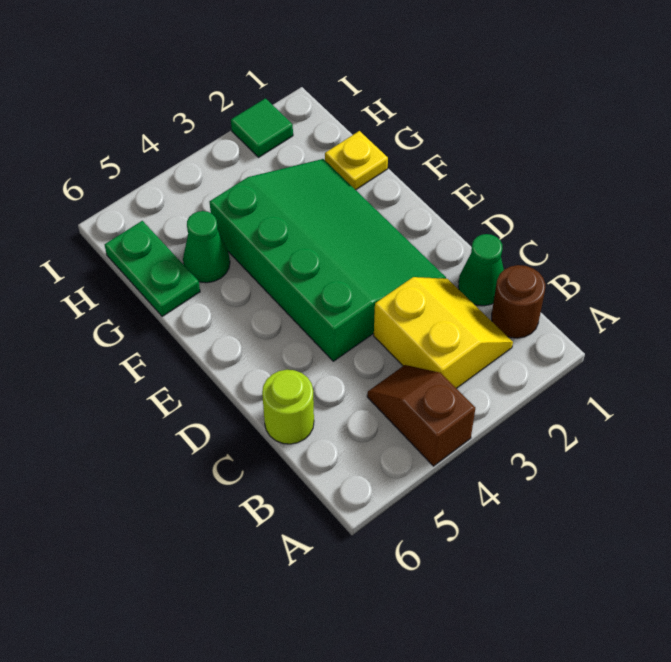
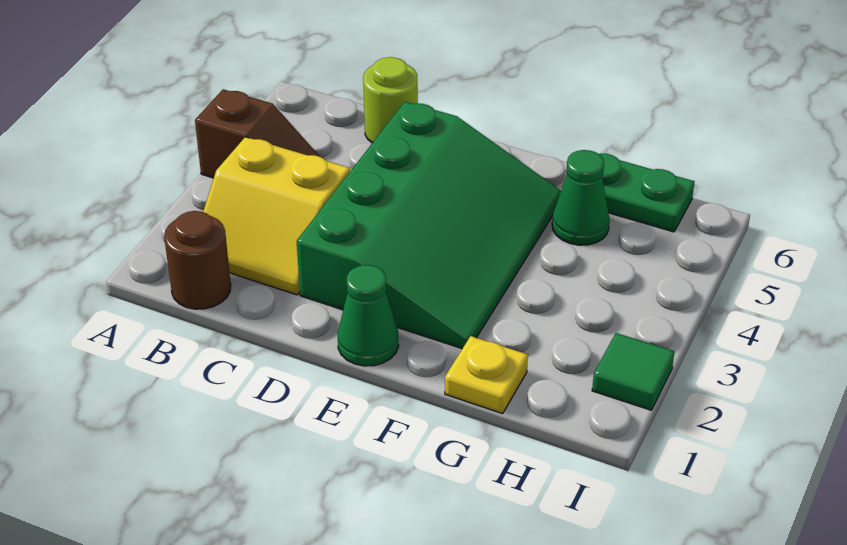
green cone C1 level 1 -> green cone E1 level 1
green slope D2:G4 level 1 top 4 -> green slope D2:F5 level 1 top D

